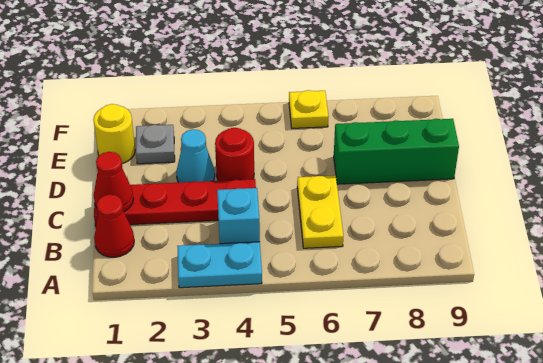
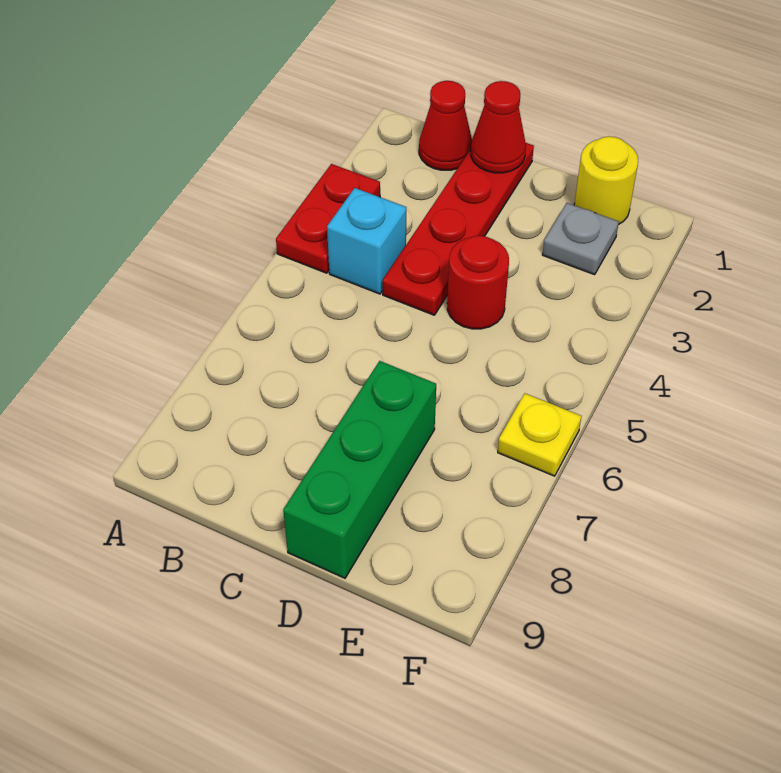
cyan plate A3:A4 level 1 -> red plate A3:A4 level 1
yellow plate B6:C6 level 1 -> none
cyan cone D3 level 1 -> none

